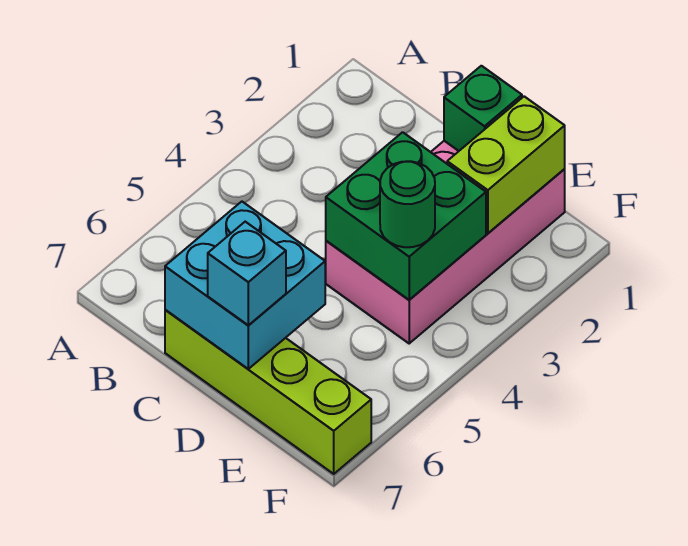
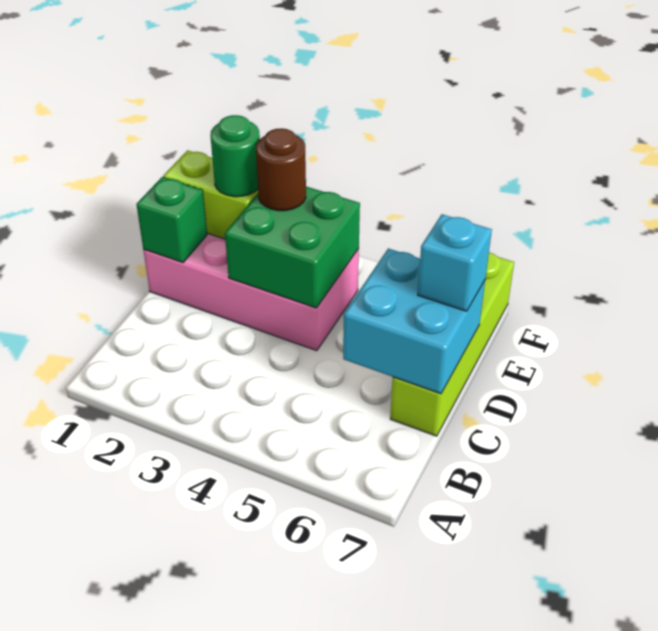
none -> brown round brick E3 level 3
green round brick E4 level 3 -> green round brick E2 level 3

